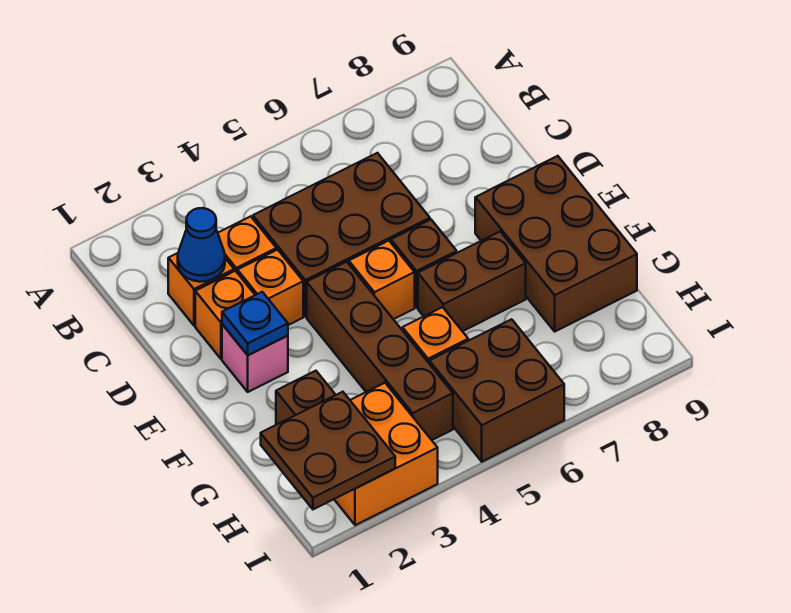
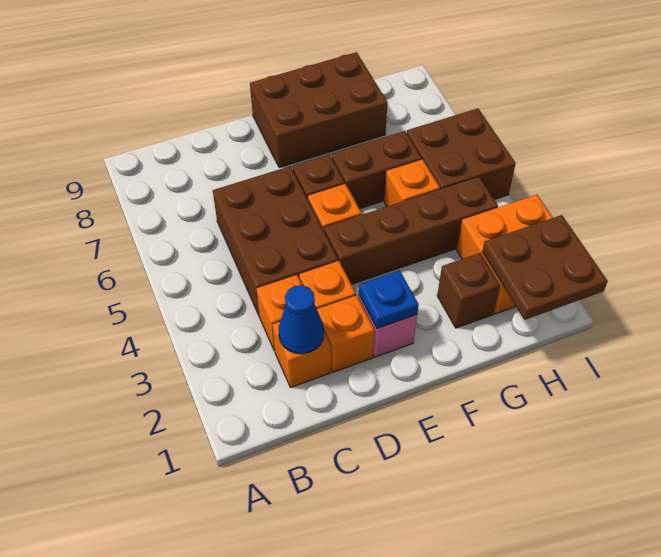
brown brick F6:F7 level 1 -> brown brick F6:G6 level 1

